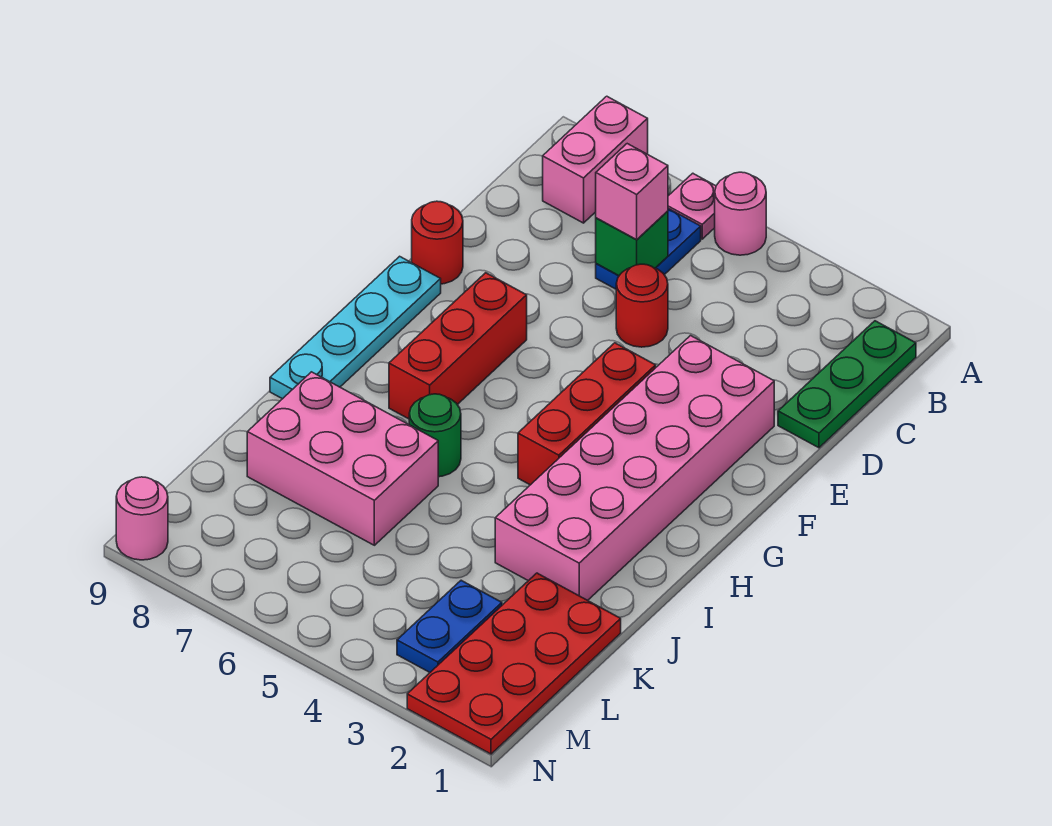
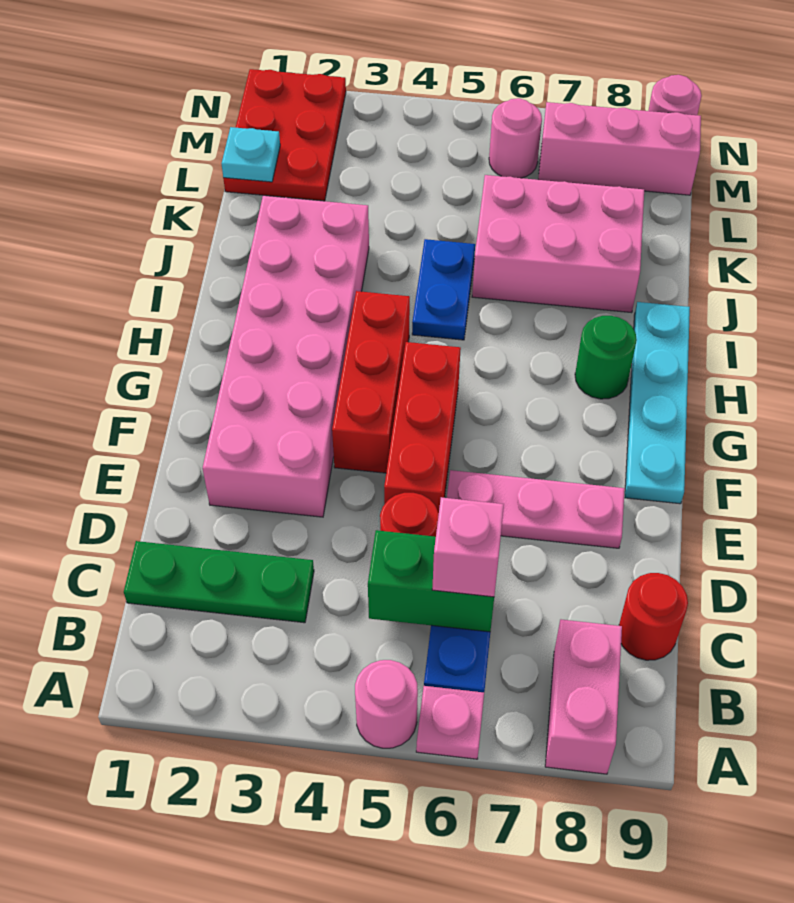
green plate B1:D1 level 1 -> green plate C1:C3 level 1
green brick C6 level 2 -> green brick C5:C6 level 2
none -> pink plate E6:E8 level 1
red round brick E9 level 1 -> red round brick C9 level 1
red brick F7:H7 level 1 -> red brick E5:G5 level 1
green round brick I6 level 1 -> green round brick H8 level 1
red plate K1:N2 level 1 -> red plate L1:N2 level 1
none -> cyan plate L1 level 2
blue plate L3:M3 level 1 -> blue plate I5:J5 level 1
none -> pink round brick M6 level 1
none -> pink brick M7:M9 level 1

